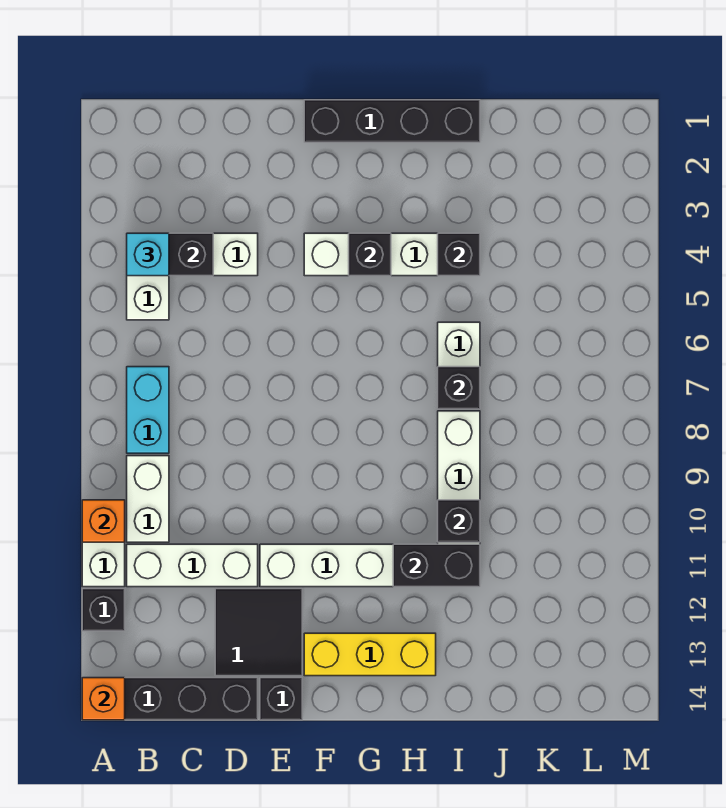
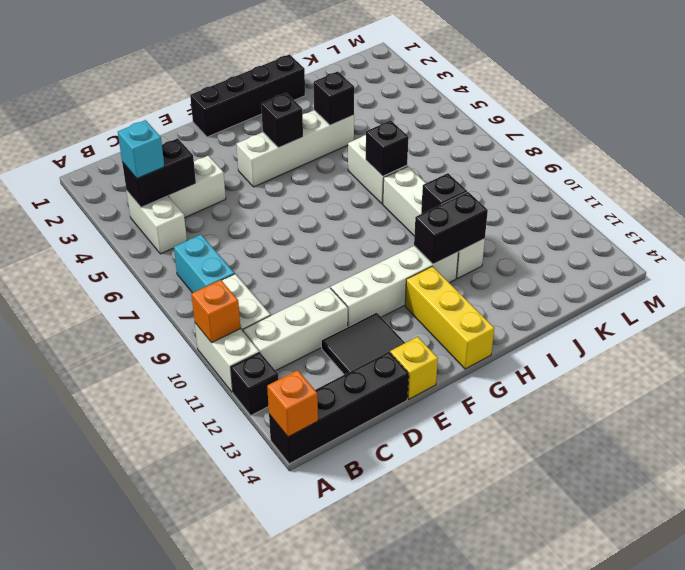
black brick E14 level 1 -> yellow brick E14 level 1
yellow brick F13:H13 level 1 -> yellow brick G12:G14 level 1

